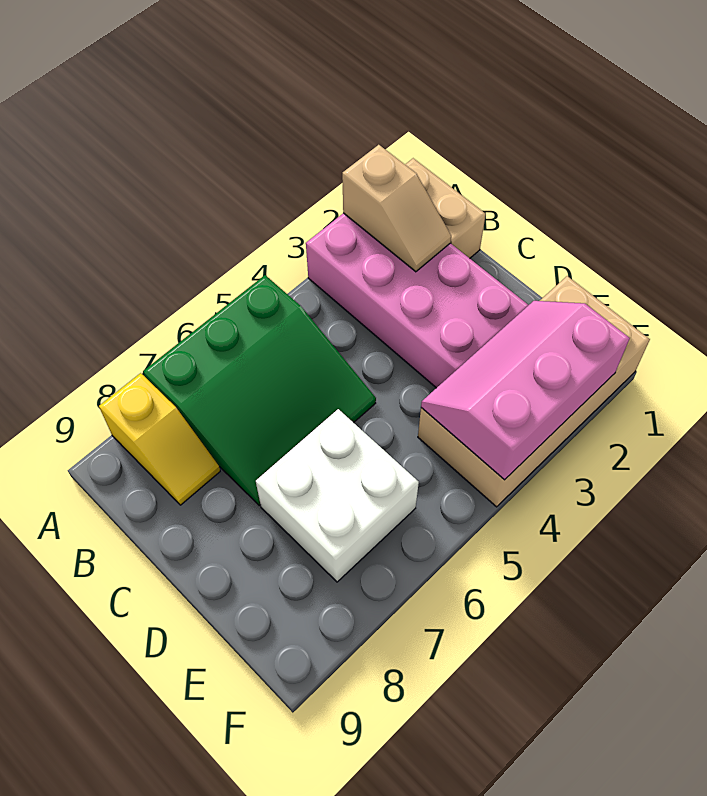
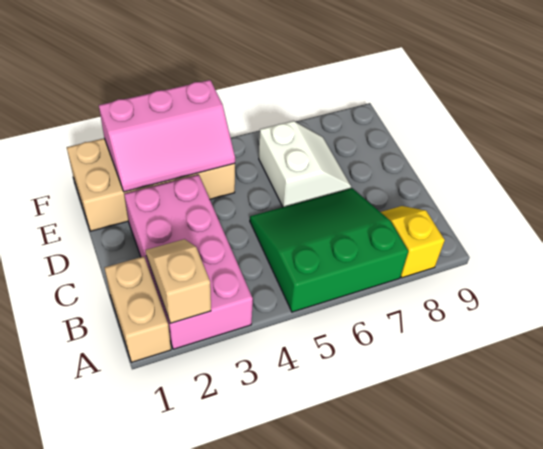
white brick D6:E7 level 1 -> white slope D6:E7 level 1 top 6

